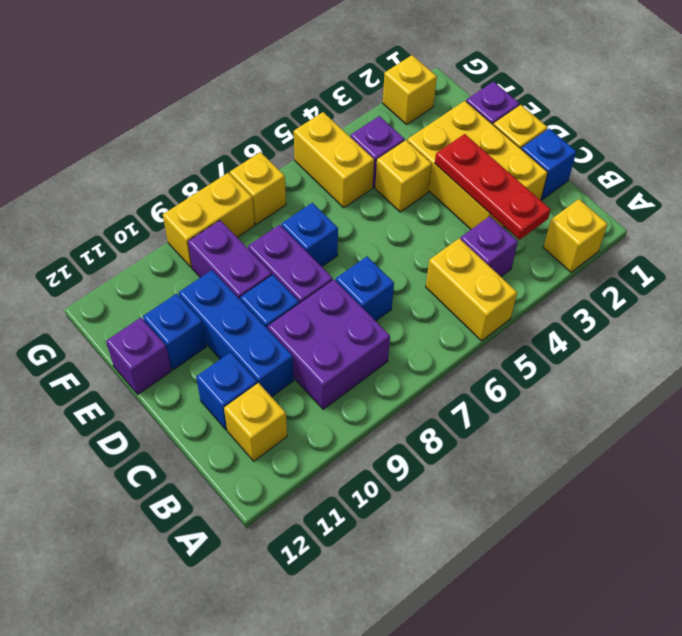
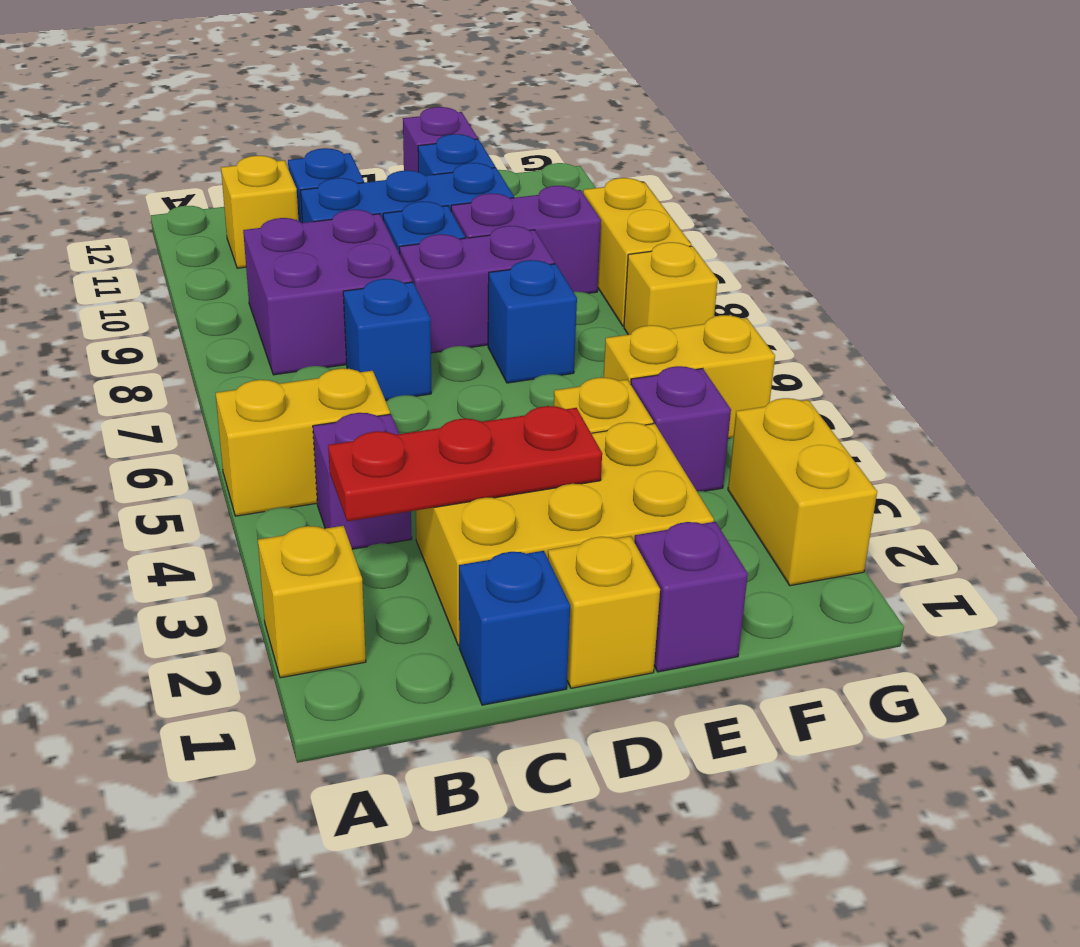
yellow brick G2 level 1 -> yellow brick G2:G3 level 1

